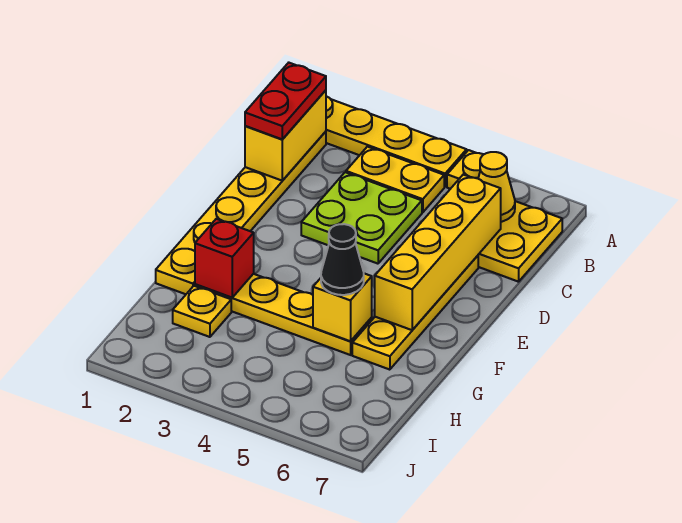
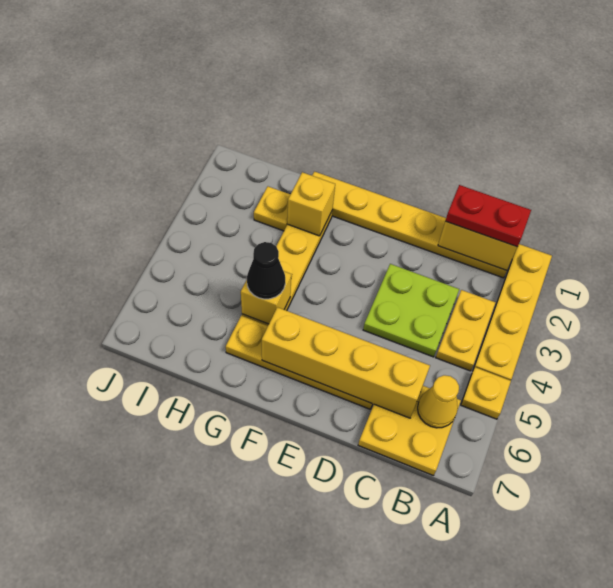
red brick G2 level 2 -> yellow brick G2 level 2

